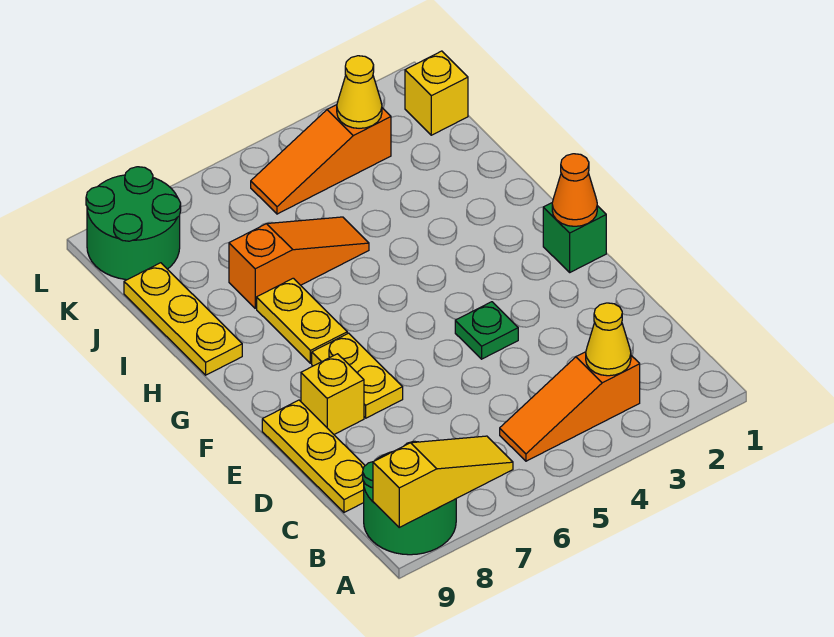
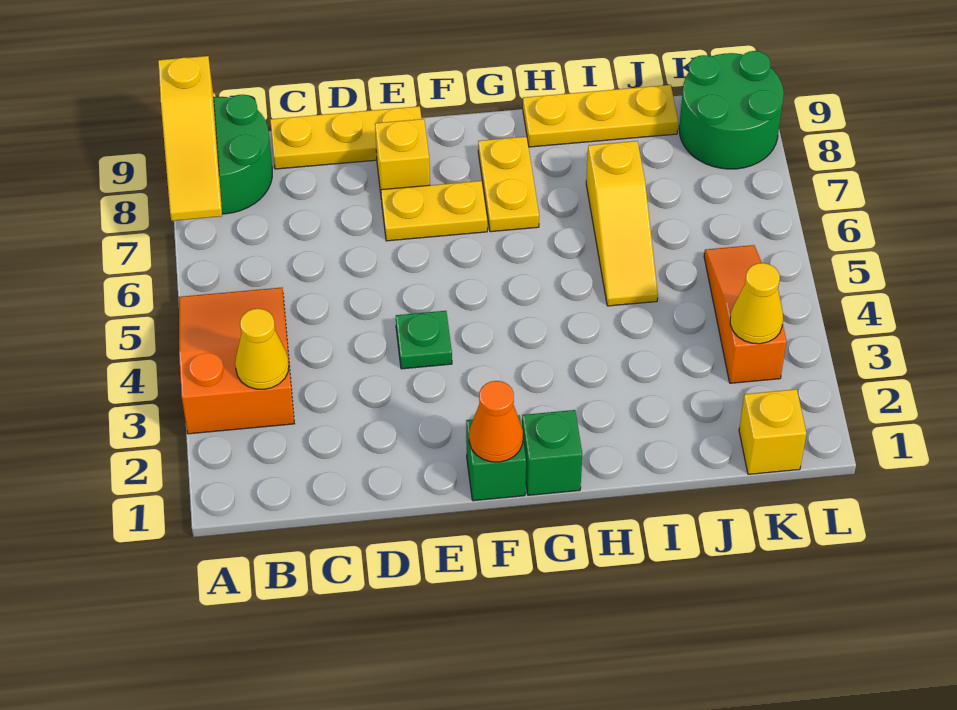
orange slope B3:B5 level 1 top 3 -> orange slope A3:B5 level 1 top 3
none -> green brick G1 level 1
yellow plate G7:H7 level 1 -> yellow plate G7:G8 level 1
orange slope I5:I7 level 1 top 7 -> yellow slope I5:I7 level 1 top 7

